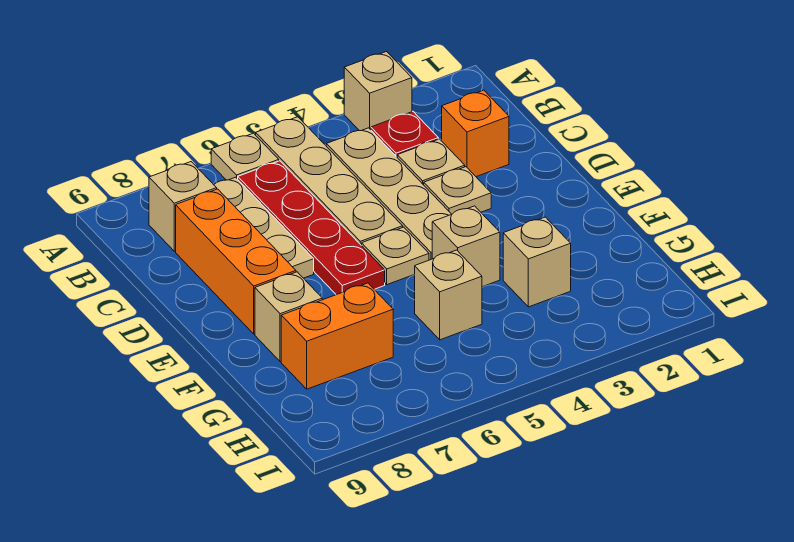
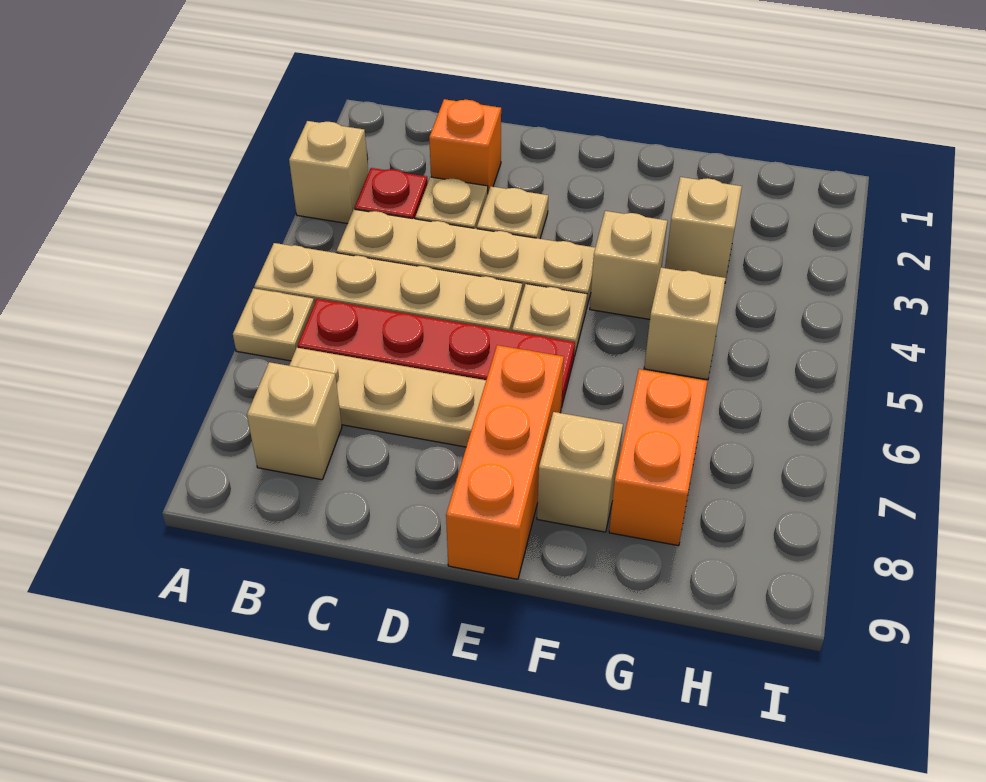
orange brick C8:E8 level 1 -> orange brick E7:E9 level 1

